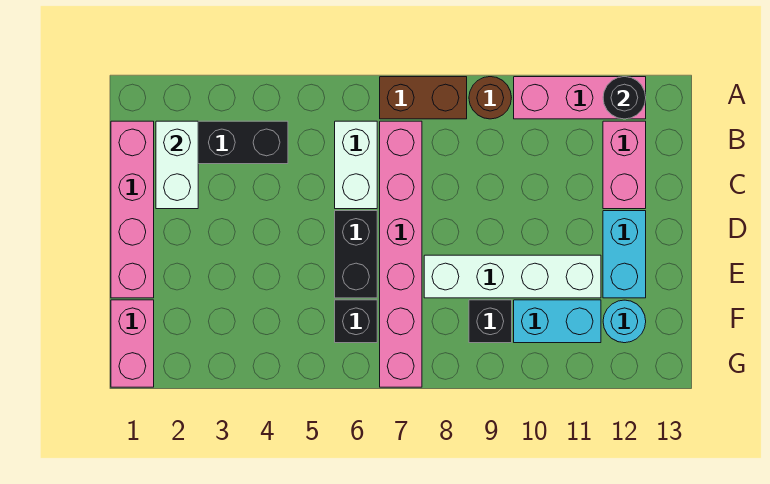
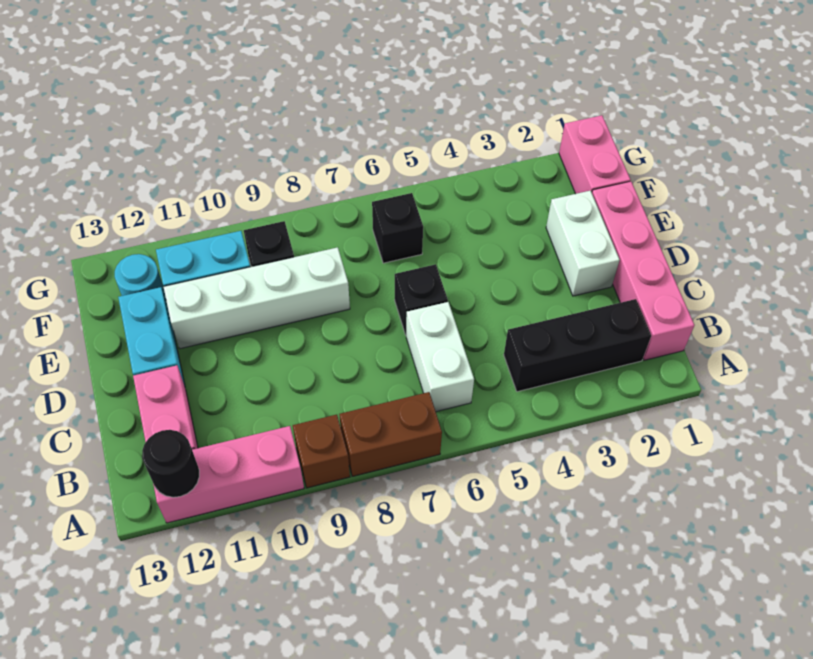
brown round brick A9 level 1 -> brown brick A9 level 1
white brick B2:C2 level 2 -> white brick D2:E2 level 1
pink brick B7:G7 level 1 -> none
black brick D6:E6 level 1 -> black brick D6 level 1

